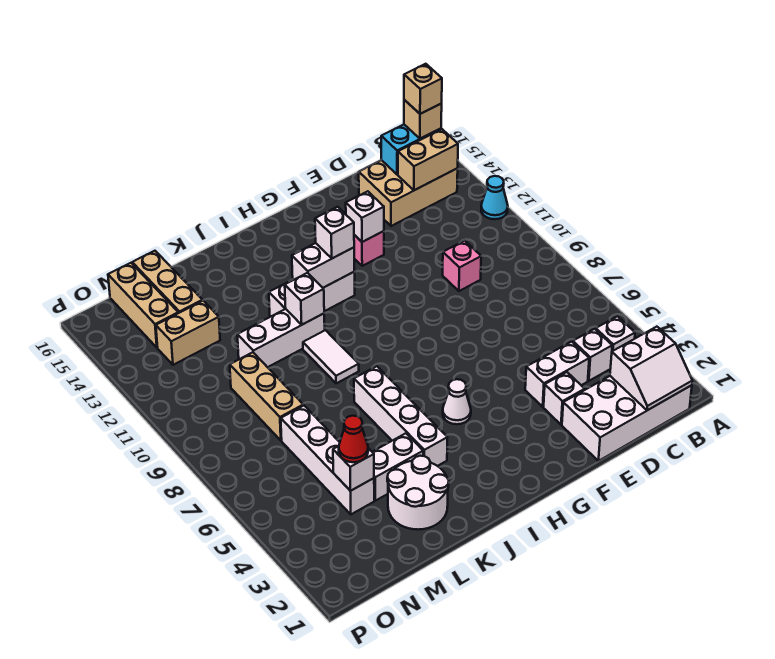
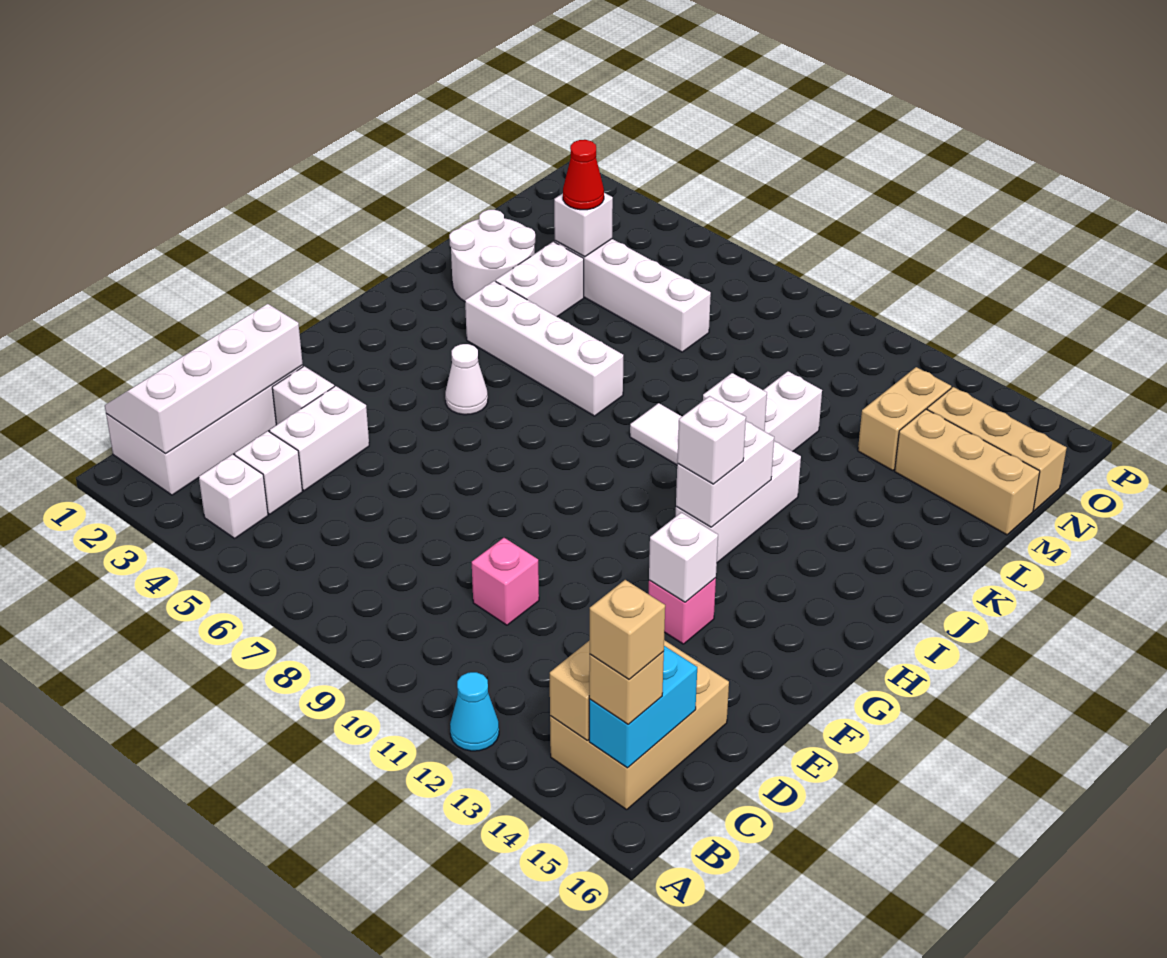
white slope B1:C2 level 2 top 2 -> white slope B1:E2 level 2 top 2
tan brick M8:M10 level 1 -> none

